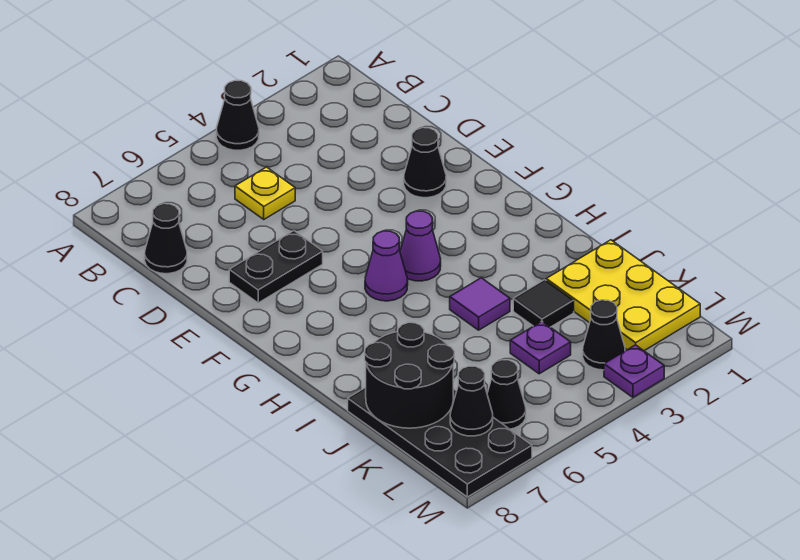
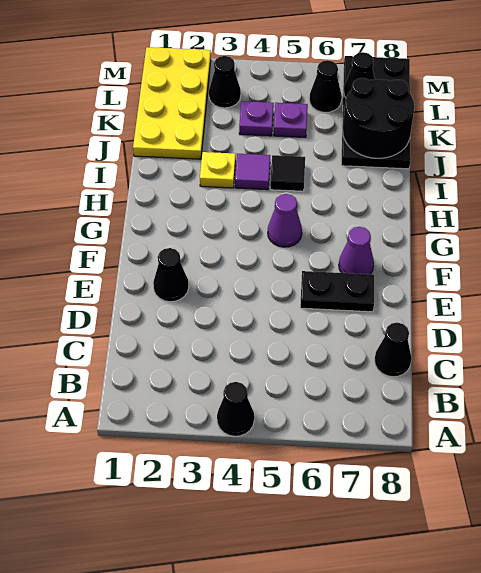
yellow plate C5 level 1 -> yellow plate I3 level 1
purple cone G4 level 1 -> purple cone F7 level 1
yellow plate J1:L2 level 1 -> yellow plate J1:M2 level 1
black tile J3 level 1 -> black tile I5 level 1
purple plate M3 level 1 -> purple plate K5 level 1

